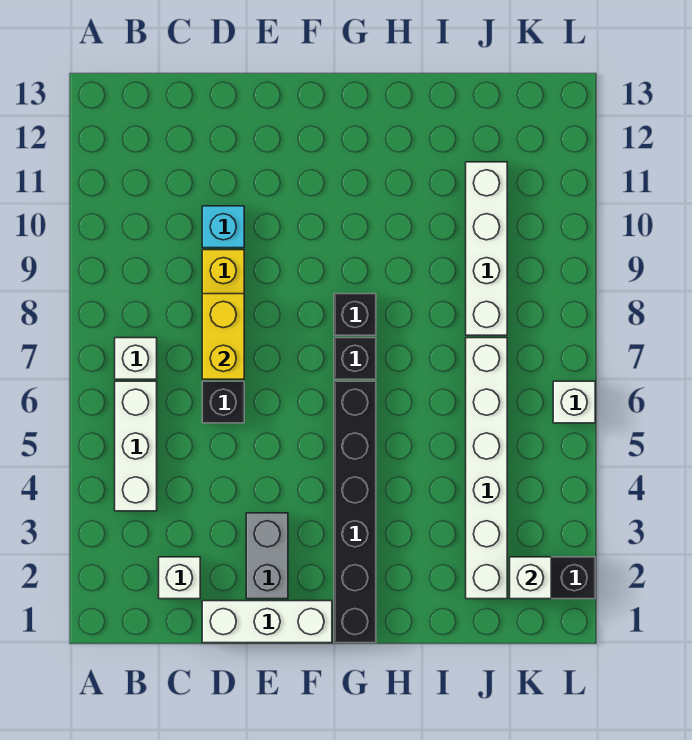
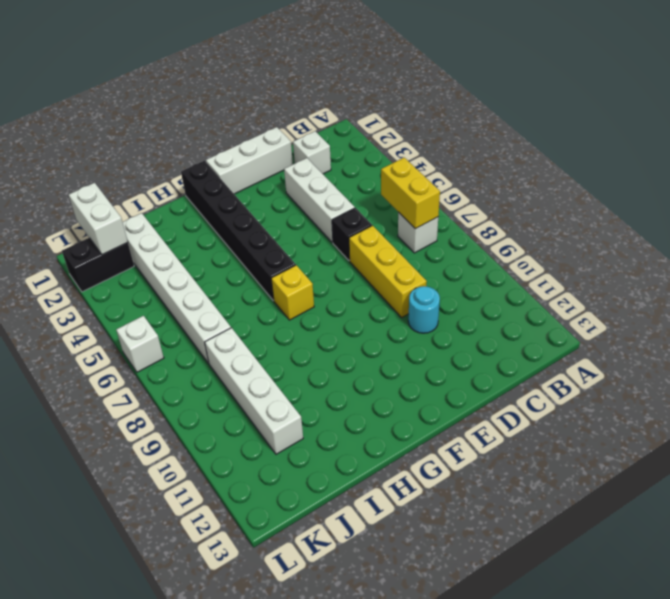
white brick B4:B6 level 1 -> white brick D3:D5 level 1
yellow brick D7:D8 level 2 -> yellow brick B6:B7 level 2
cyan brick D10 level 1 -> cyan round brick D10 level 1
grey brick E2:E3 level 1 -> none
black brick G7 level 1 -> yellow brick G7 level 1
black brick G8 level 1 -> none
white brick K2 level 2 -> white brick K1:K2 level 2

